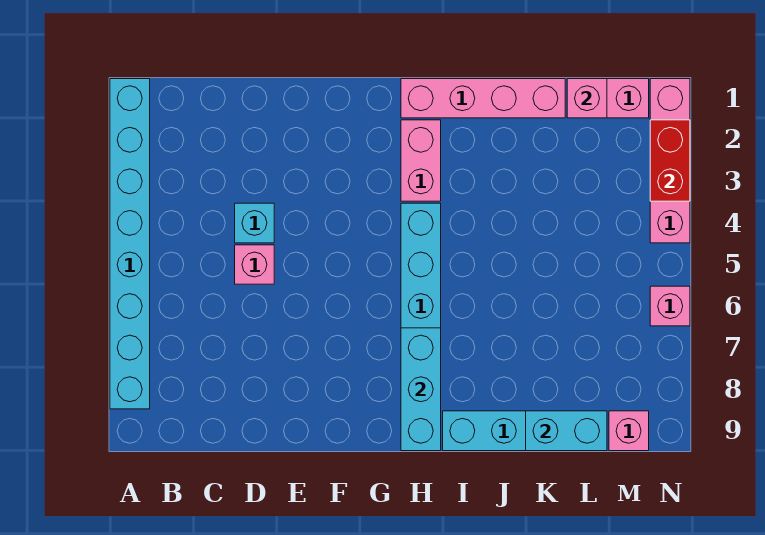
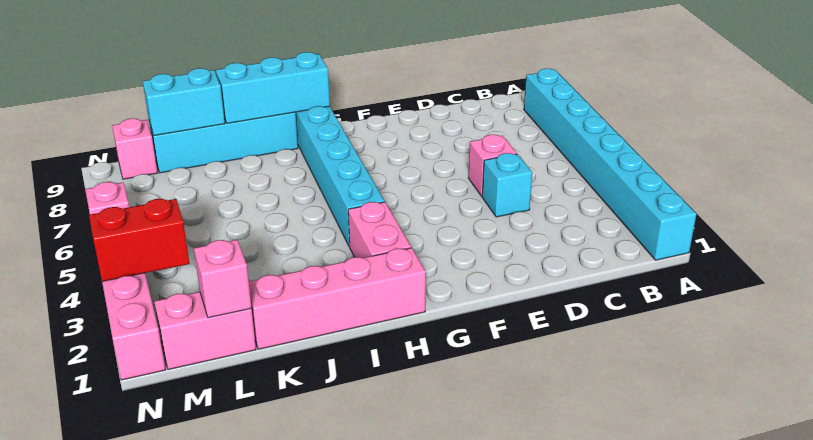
cyan brick H7:H9 level 2 -> cyan brick H9:J9 level 2
red brick N2:N3 level 2 -> red brick M3:N3 level 2

